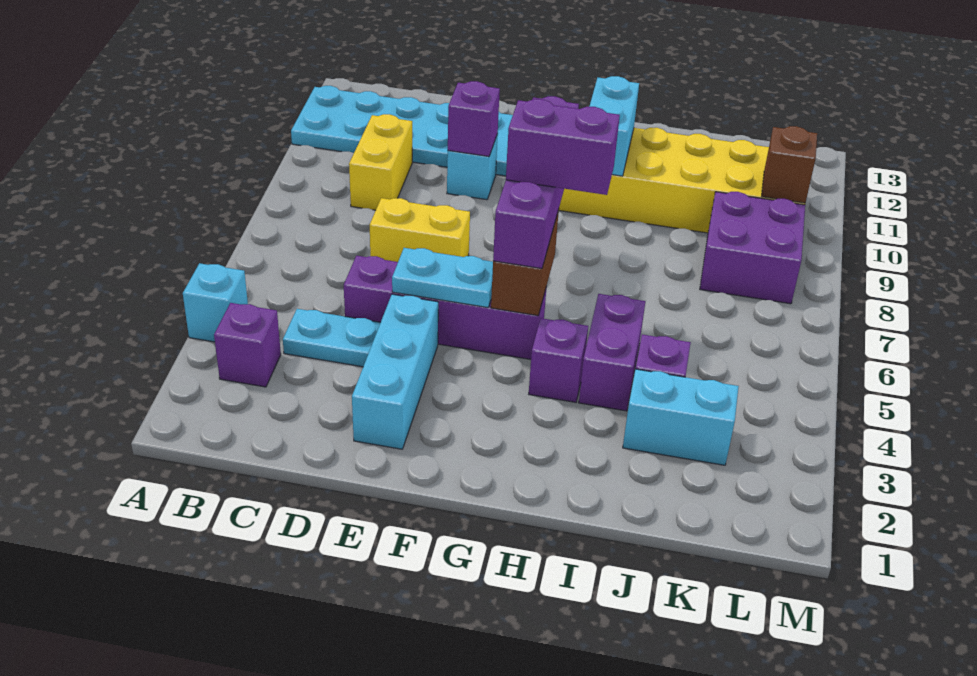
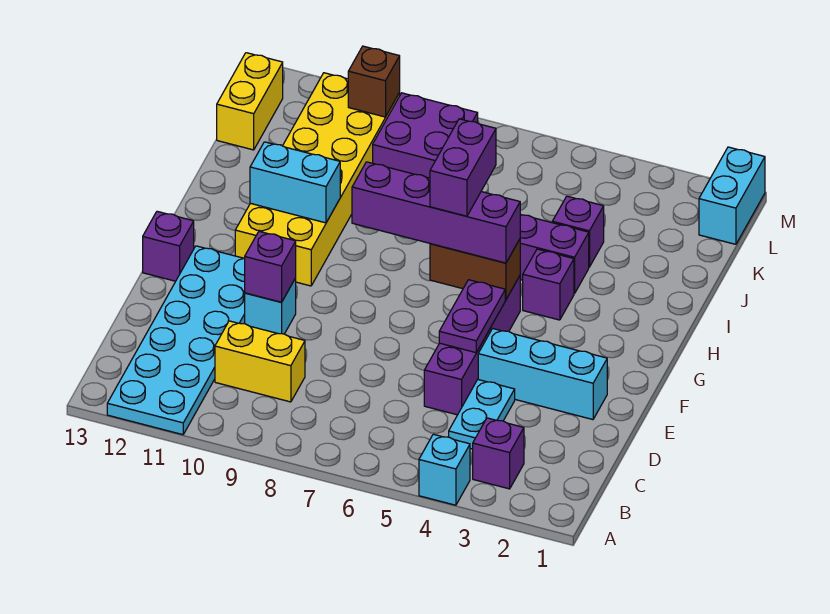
yellow brick D7:E7 level 1 -> yellow brick K13:L13 level 1
cyan plate E5:F5 level 2 -> purple plate E5:F5 level 2
none -> purple brick F13 level 1
cyan brick J3:K3 level 1 -> cyan brick L1:M1 level 1

